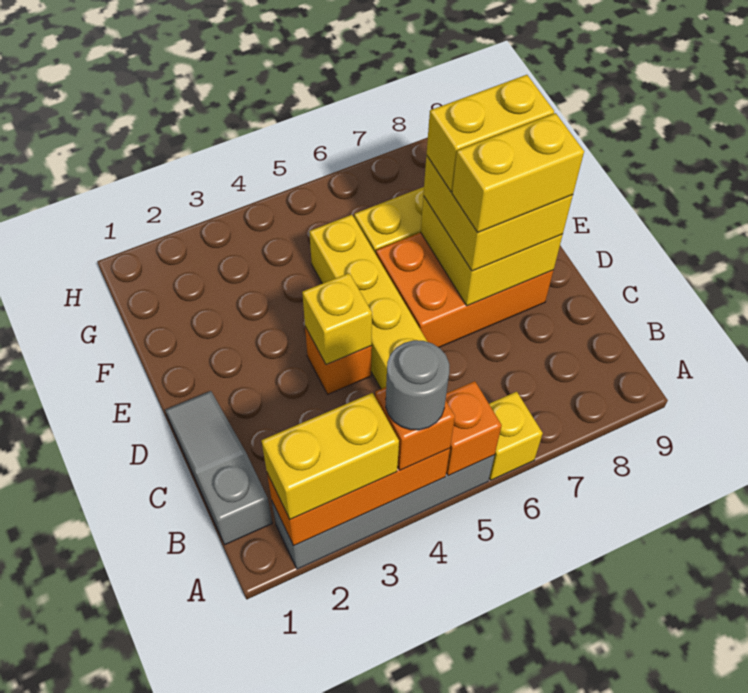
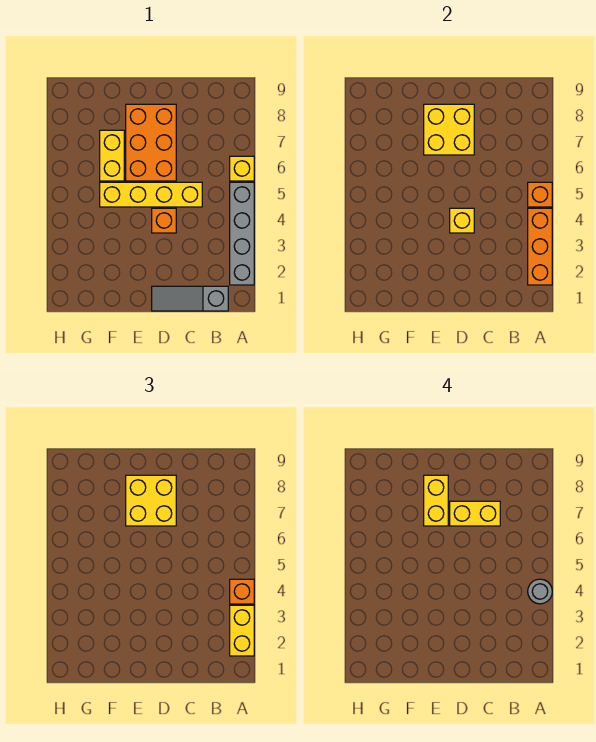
yellow brick D7:D8 level 4 -> yellow brick C7:D7 level 4

